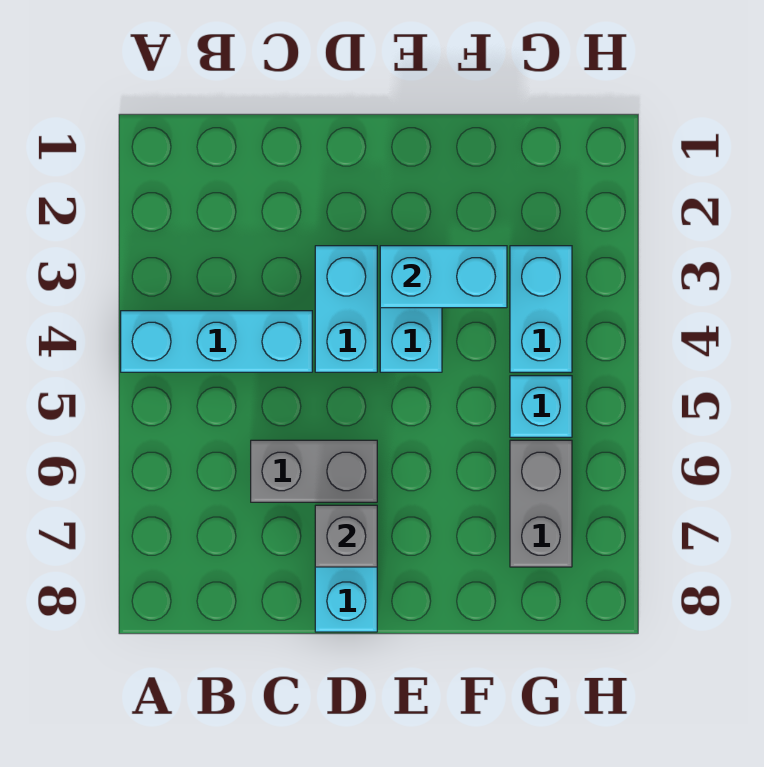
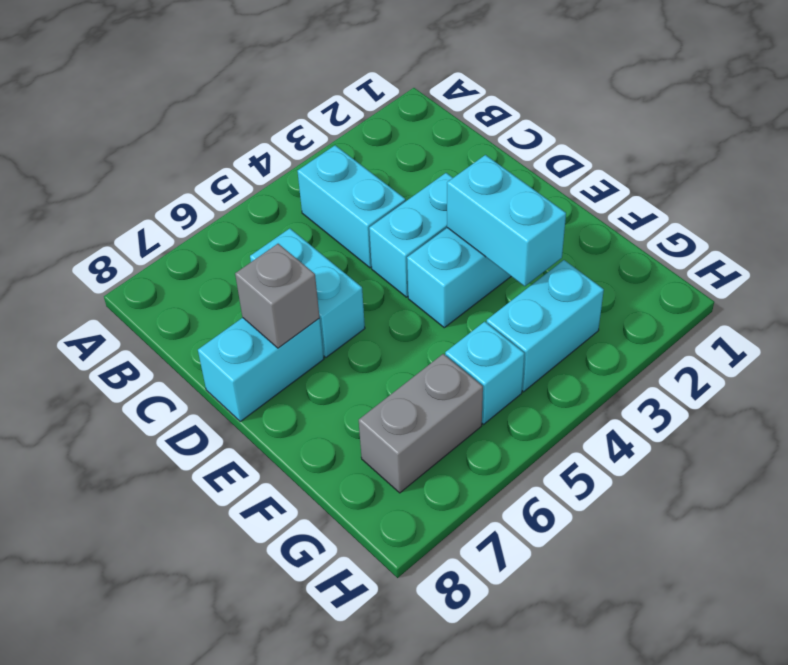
cyan brick A4:C4 level 1 -> cyan brick B4:C4 level 1
grey brick C6:D6 level 1 -> cyan brick C6:D6 level 1

